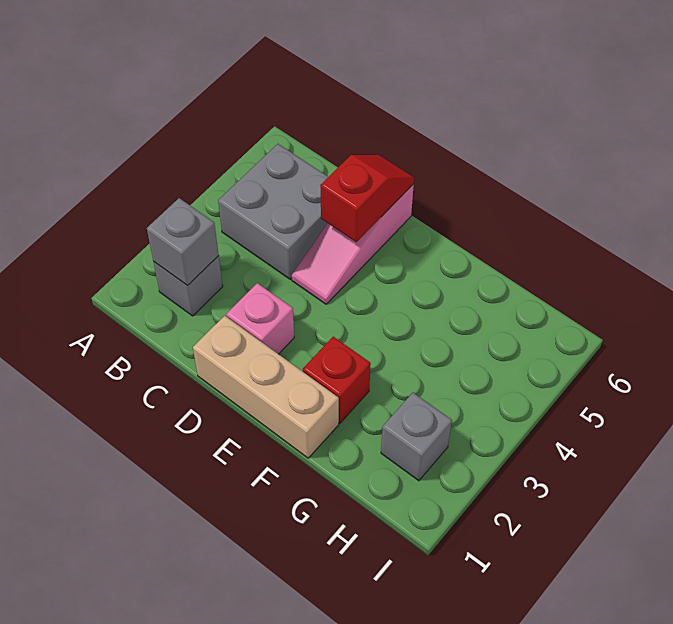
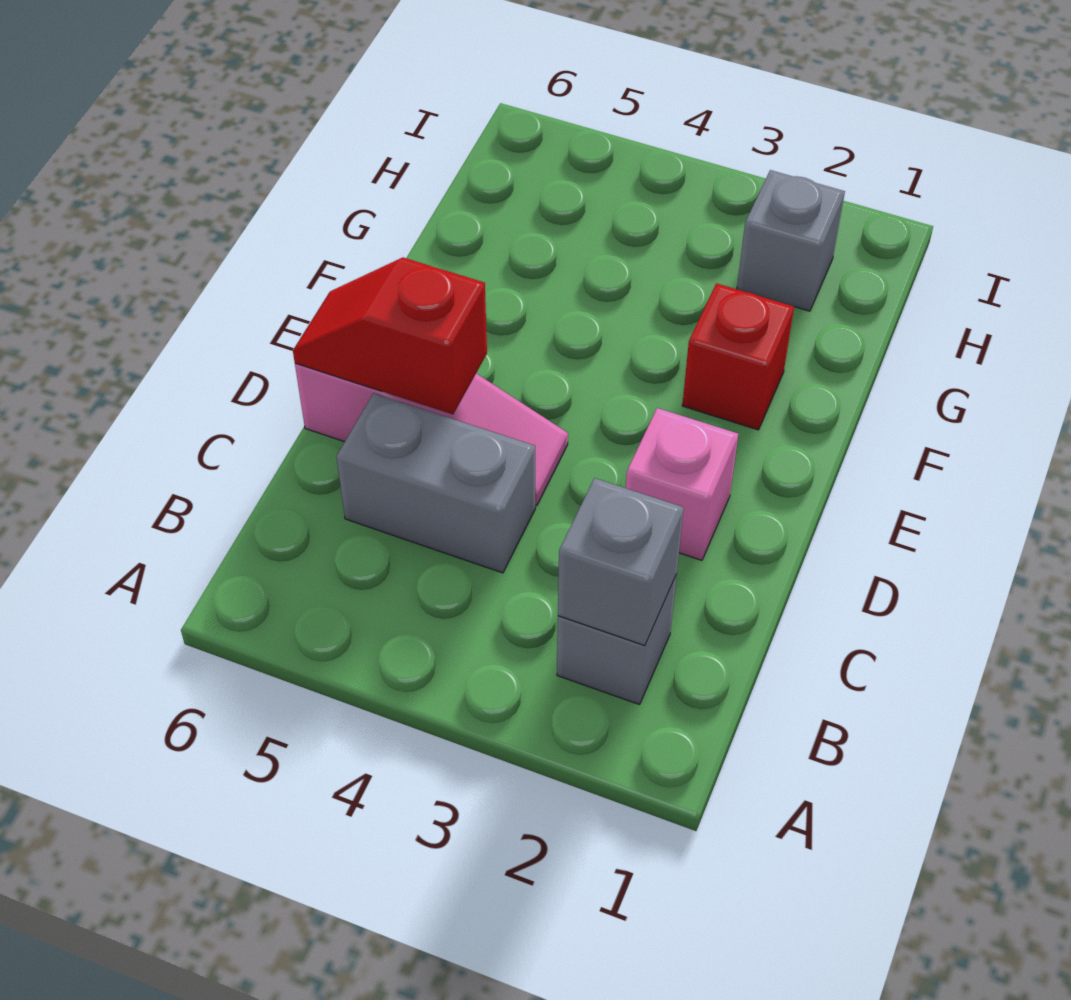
grey brick B4:C5 level 1 -> grey brick C4:C5 level 1
tan brick D1:F1 level 1 -> none

